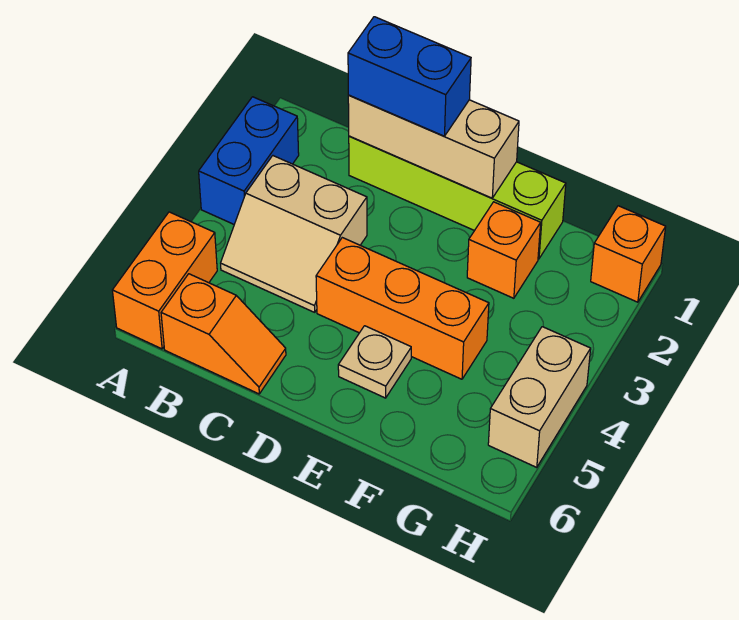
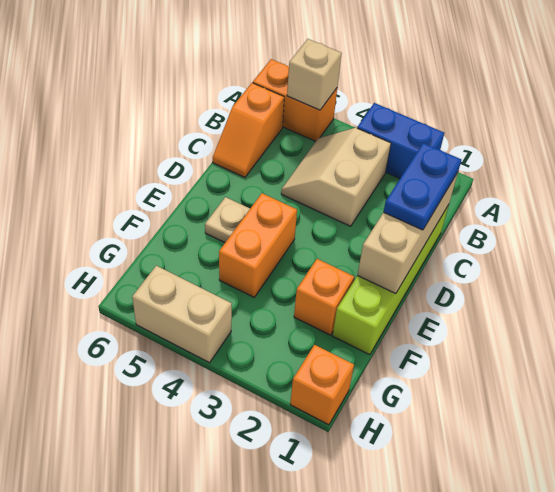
none -> tan brick A5 level 2
blue brick C1:D1 level 3 -> blue plate C1:D1 level 3
orange brick D4:F4 level 1 -> orange brick E4:F4 level 1

